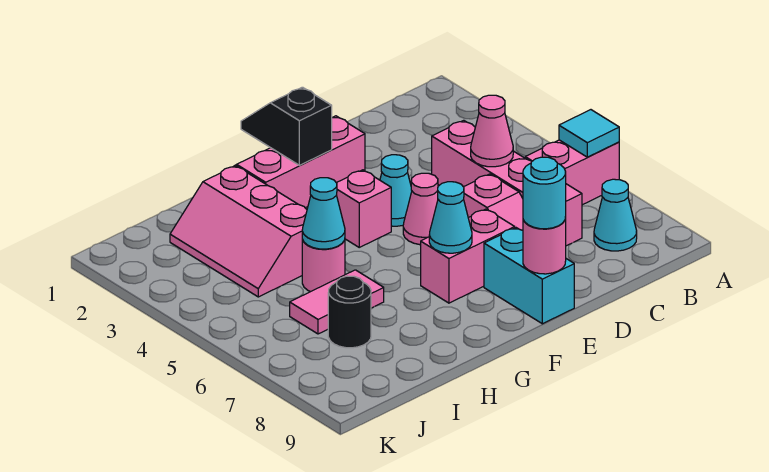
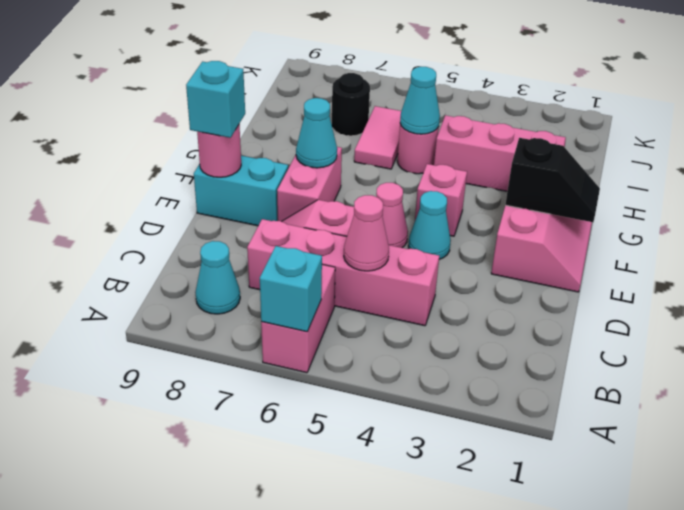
cyan tile A6 level 2 -> cyan brick A6 level 2
cyan round brick E9 level 3 -> cyan brick E9 level 3

